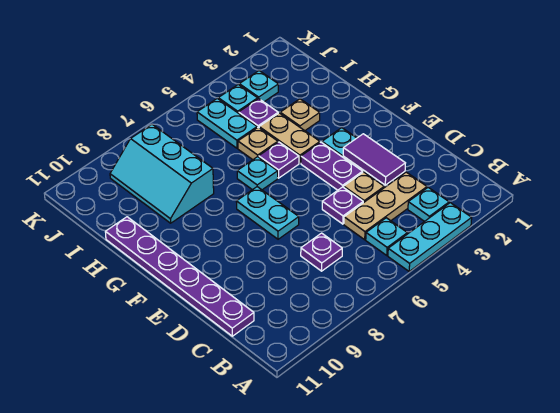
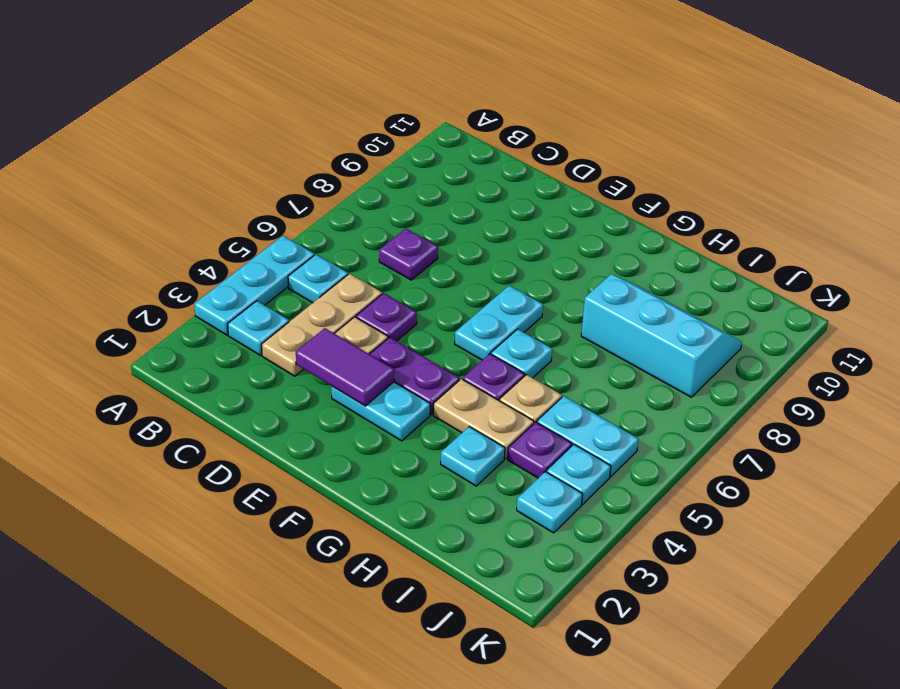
purple plate C11:H11 level 1 -> none
cyan plate E7:F7 level 1 -> cyan plate F6:F7 level 1
tan plate H3 level 1 -> cyan plate H3 level 1

